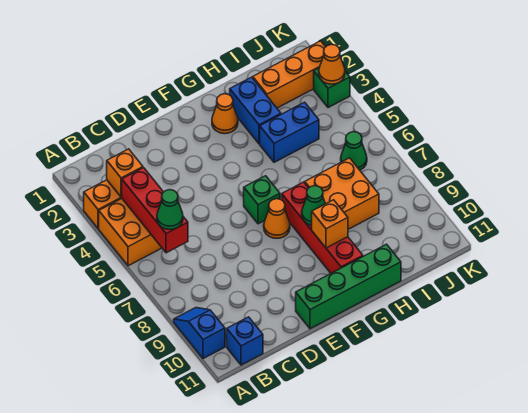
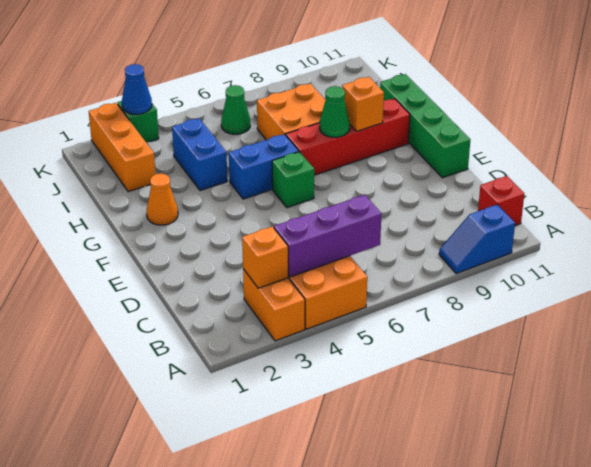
red brick B4:B6 level 2 -> purple brick B4:B6 level 2
green cone B6 level 3 -> none
blue brick B11 level 1 -> red brick B11 level 1
orange cone F7 level 1 -> none
blue brick H2:H3 level 1 -> blue brick G5:G6 level 1
orange cone K3 level 2 -> blue cone K3 level 2

